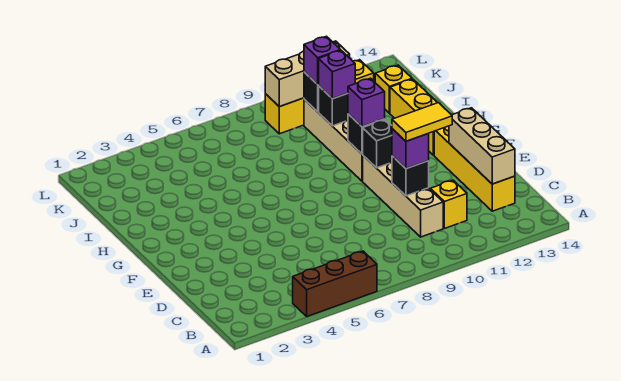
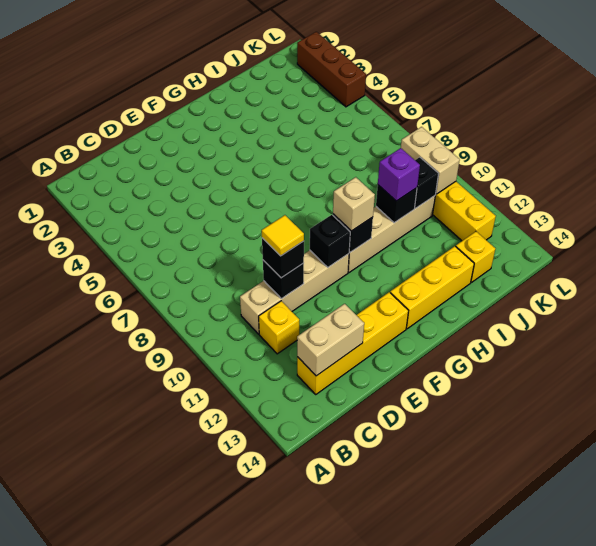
brown brick A4:A6 level 1 -> brown brick L2:L4 level 1
tan brick C13:E13 level 2 -> tan brick C13:D13 level 2
purple brick D10 level 3 -> black brick D10 level 3
yellow tile D10:D11 level 4 -> yellow tile D10 level 4
purple brick G10 level 3 -> tan brick G10 level 3
purple brick J10 level 3 -> none
tan brick K9:K11 level 2 -> tan brick K9:K10 level 2

